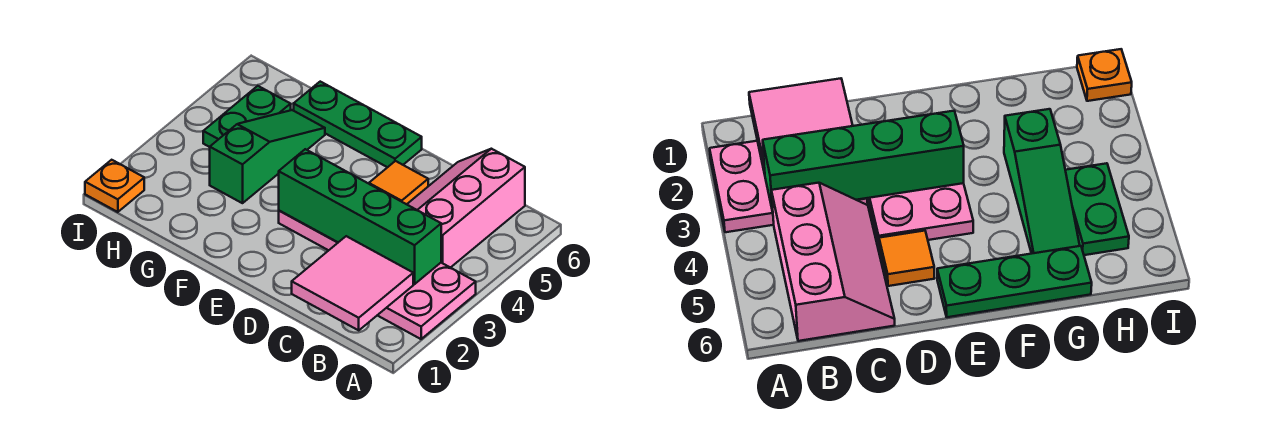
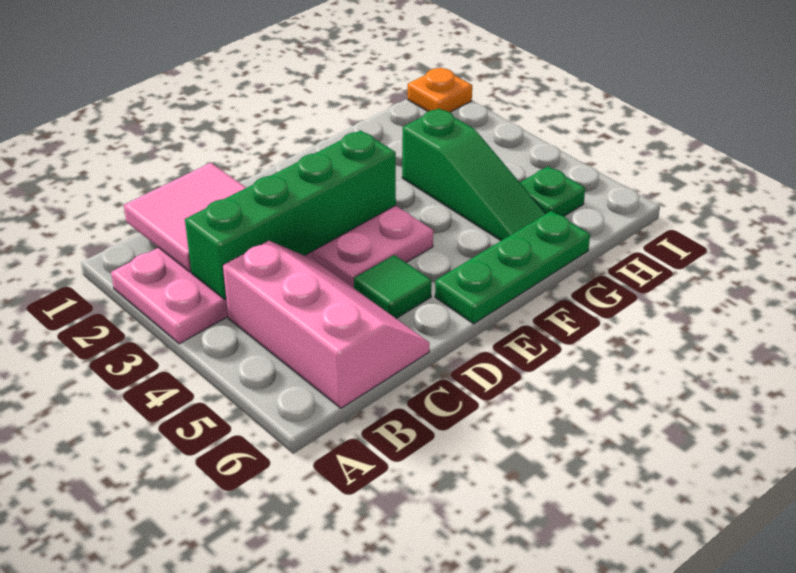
orange tile D5 level 1 -> green tile D5 level 1
green plate H4:H5 level 1 -> green plate H5 level 1

